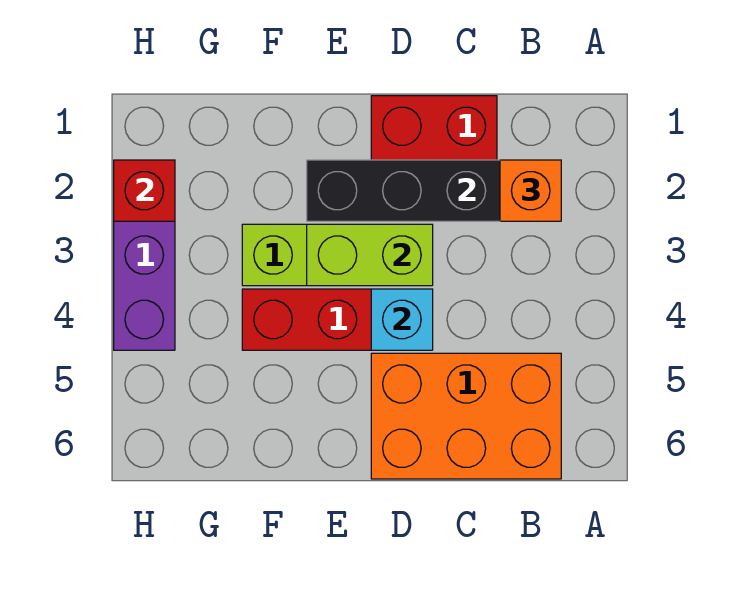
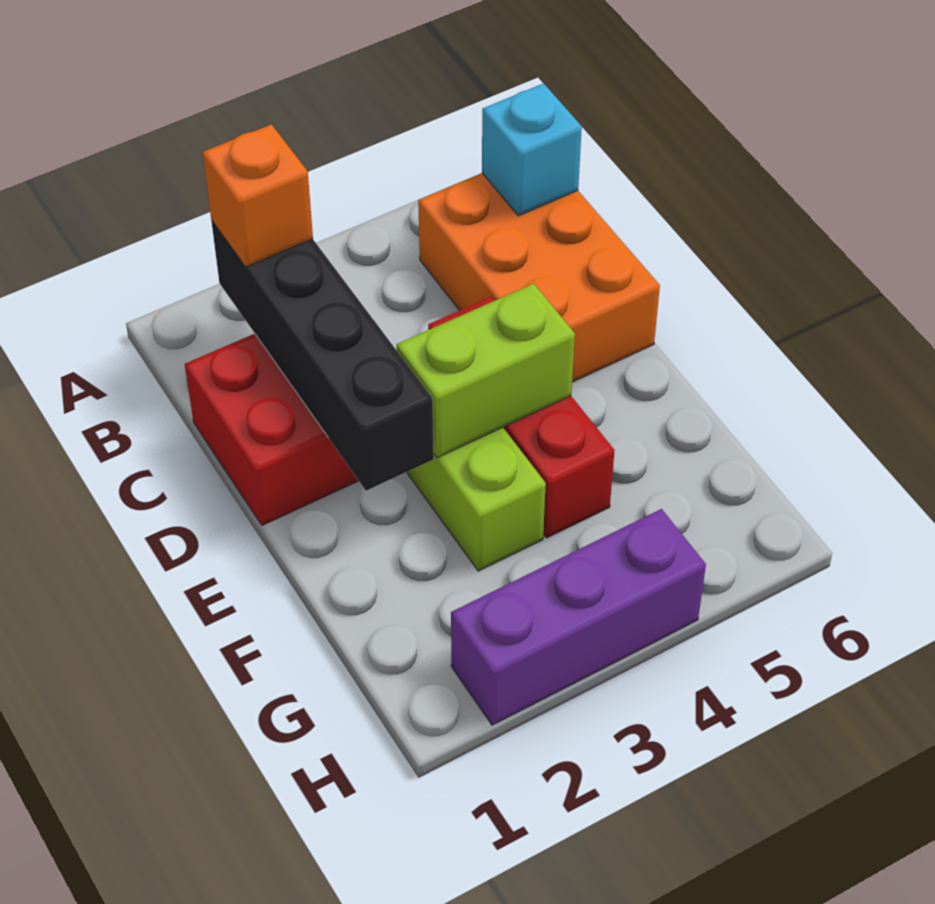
lime brick D3:E3 level 2 -> lime brick E3:E4 level 2
cyan brick D4 level 2 -> cyan brick B6 level 2
red brick H2 level 2 -> none

